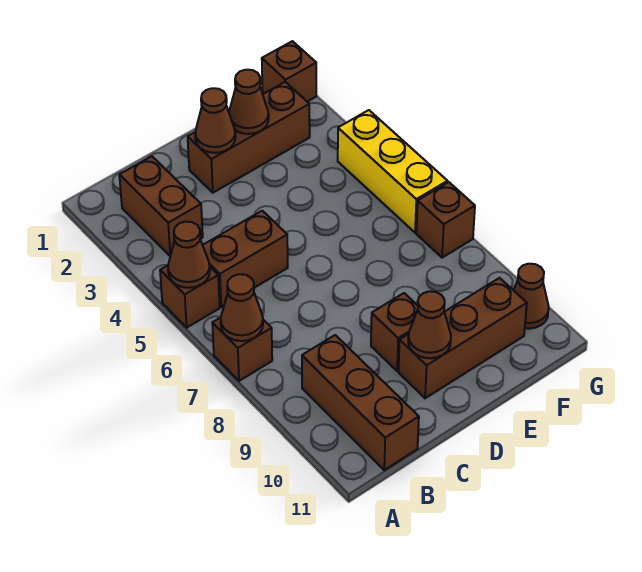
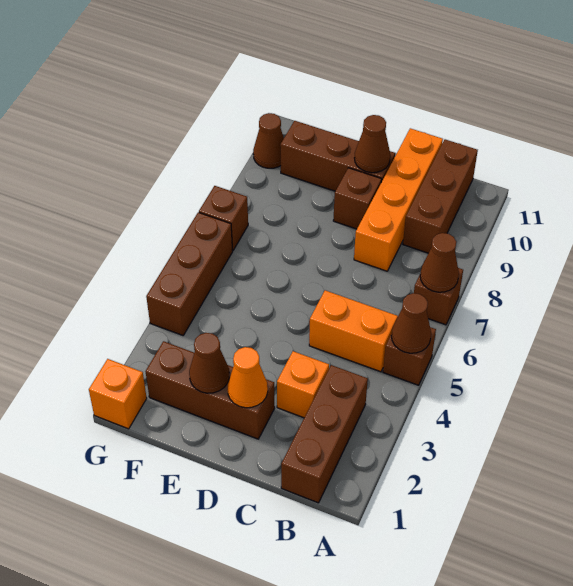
brown brick B2:B3 level 1 -> brown brick B1:B3 level 1
brown brick B5:C5 level 1 -> orange brick B5:C5 level 1
none -> orange brick C3 level 1
none -> orange brick C8:C11 level 1
brown cone D2 level 2 -> orange cone D2 level 2
brown brick G1 level 1 -> orange brick G1 level 1
yellow brick G4:G6 level 1 -> brown brick G4:G6 level 1

